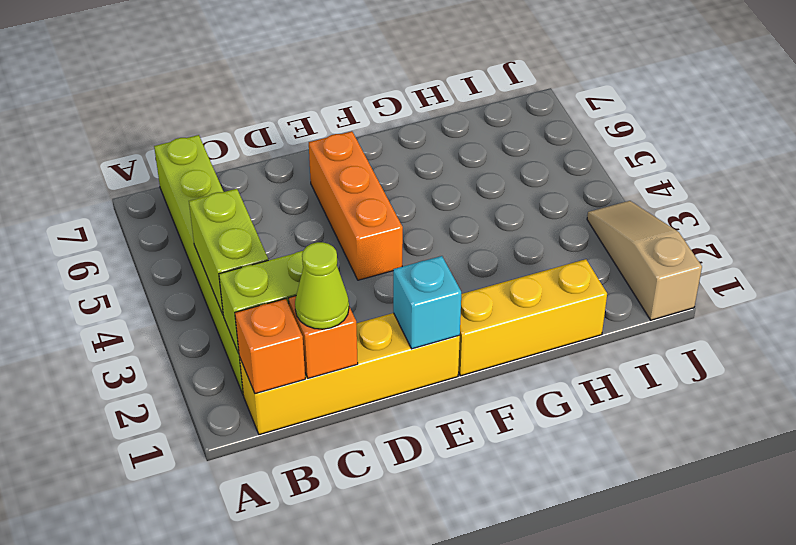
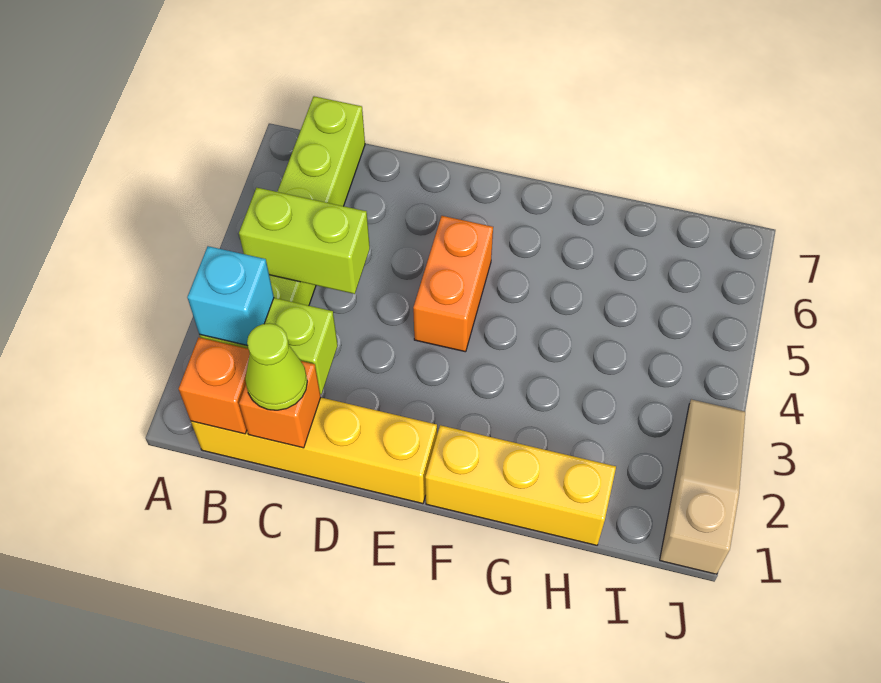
lime brick B3:B4 level 2 -> lime brick B4:C4 level 2
cyan brick E1 level 2 -> cyan brick B2 level 3
orange brick E4:E6 level 1 -> orange brick E4:E5 level 1

